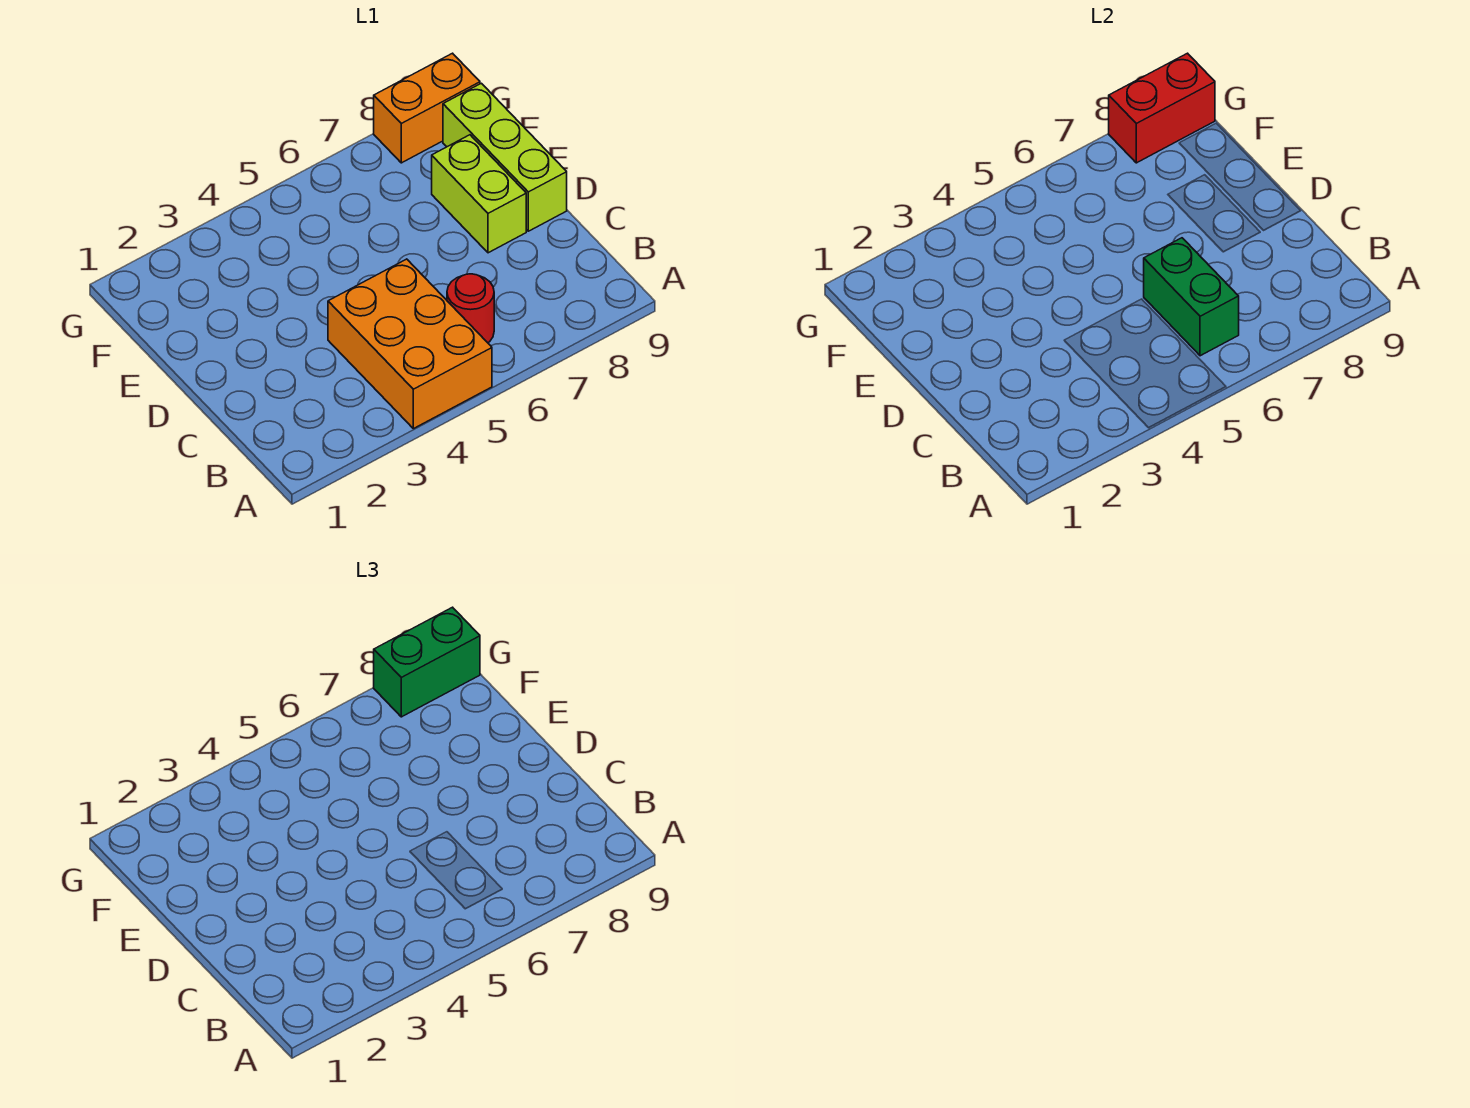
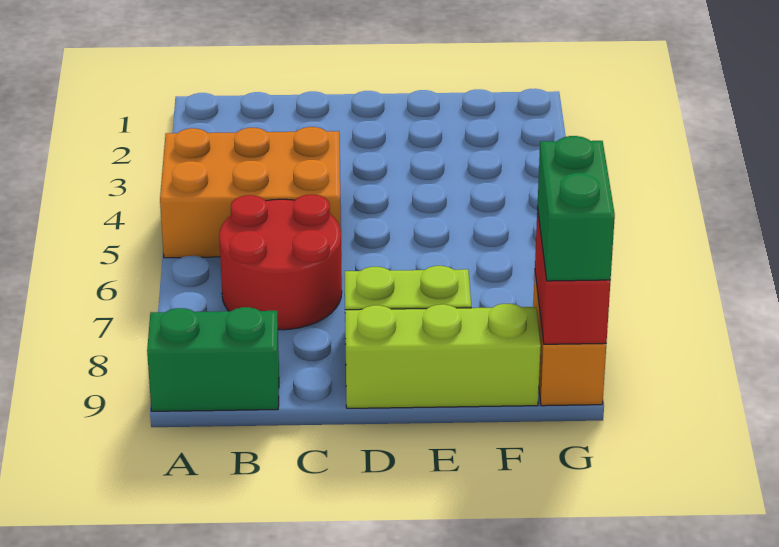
red round brick B6 level 1 -> red round brick B6:C7 level 1
green brick B6:C6 level 2 -> green brick A9:B9 level 1

